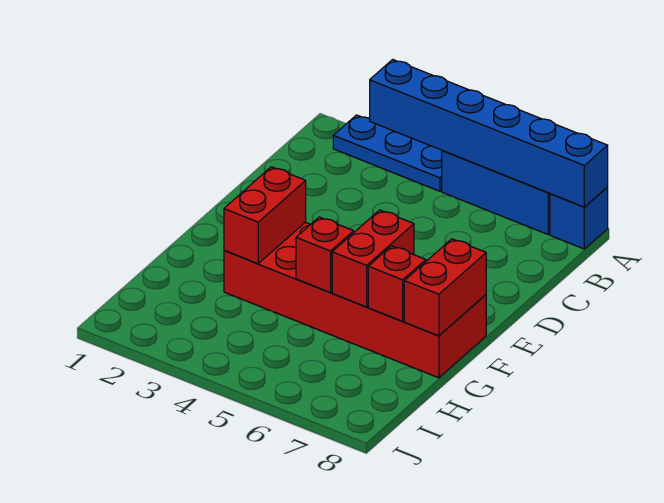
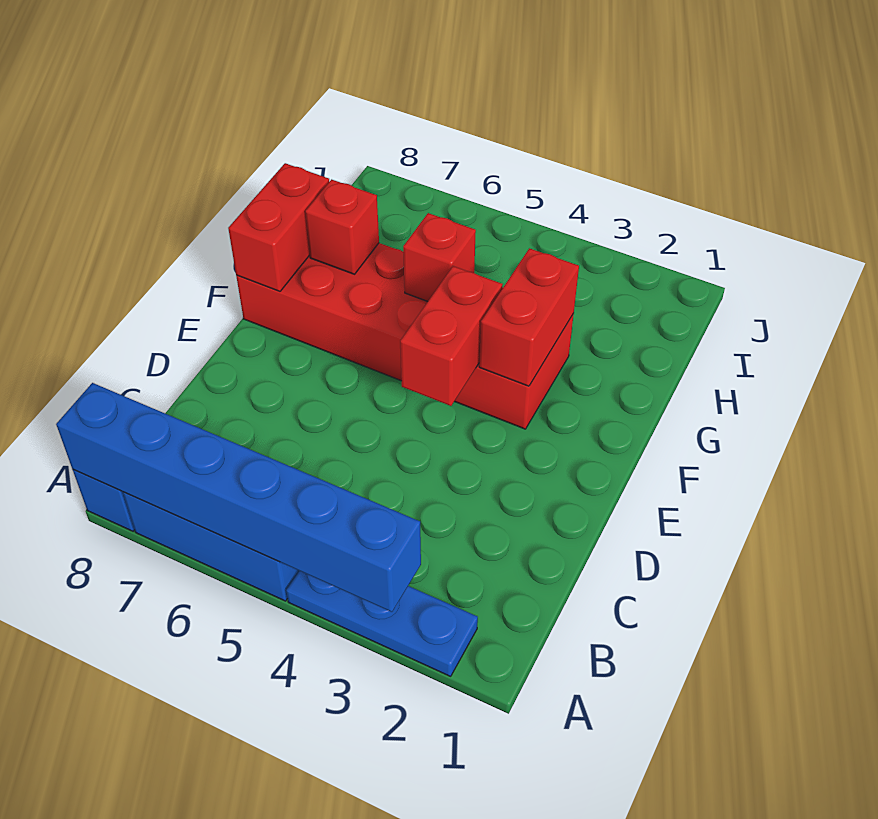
red brick F6:G6 level 2 -> red brick E4:F4 level 2

